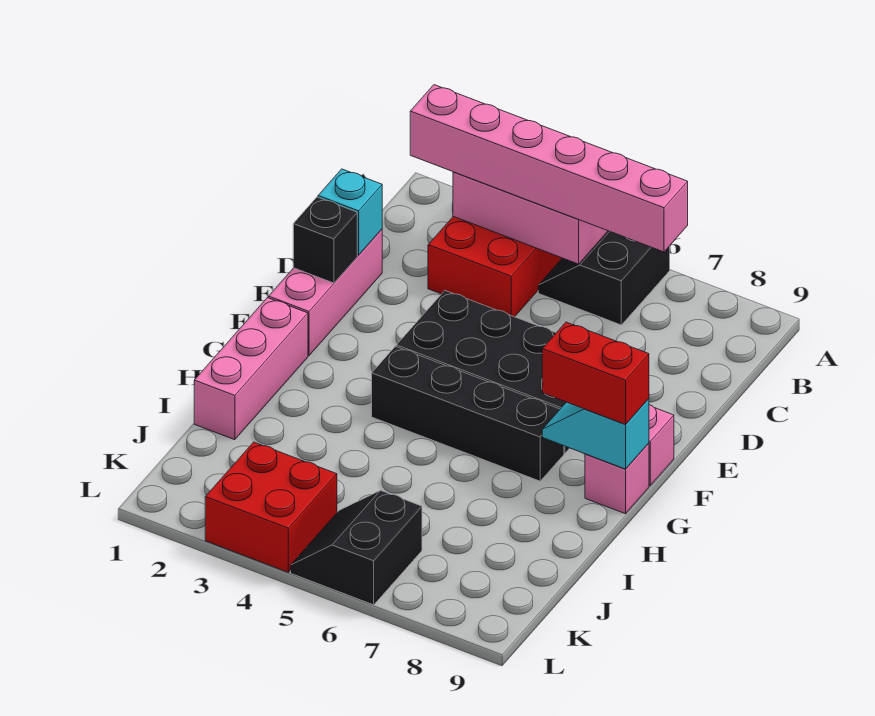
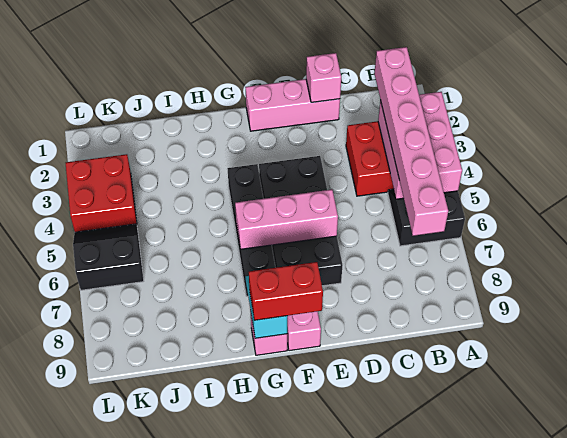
cyan brick D1 level 2 -> pink brick D1 level 2
black brick E1 level 2 -> none
pink brick G1:I1 level 1 -> pink brick E6:G6 level 2
red brick G8:G9 level 3 -> red brick F9:G9 level 3

